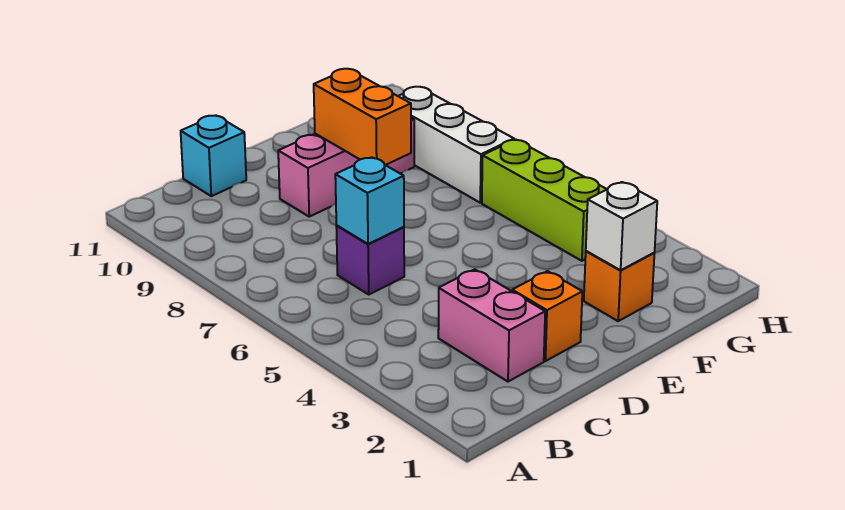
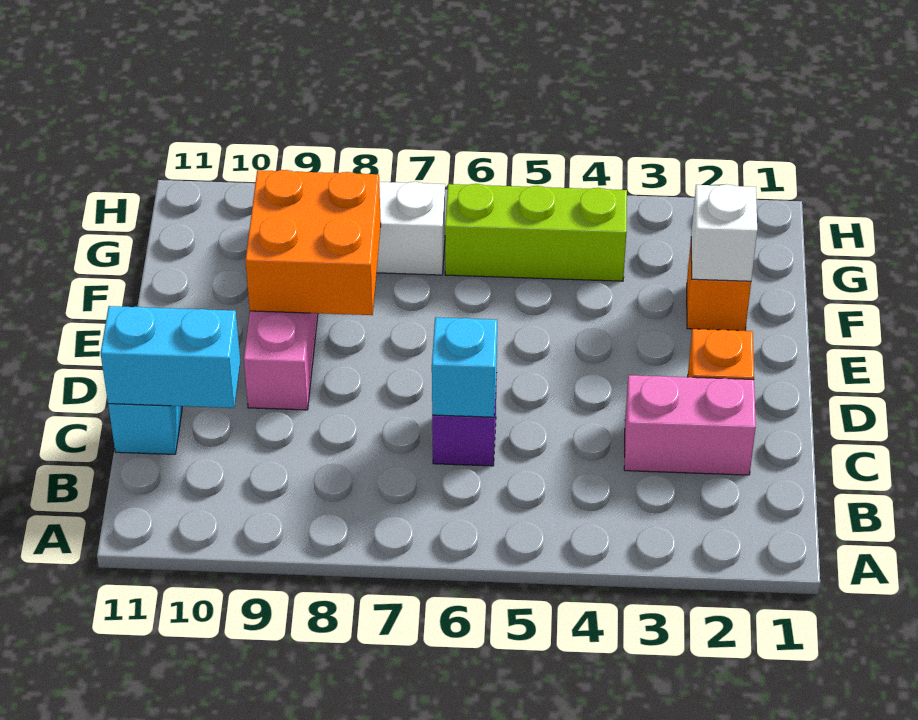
none -> cyan brick C10:C11 level 2
orange brick E8:E9 level 2 -> orange brick E8:F9 level 2

